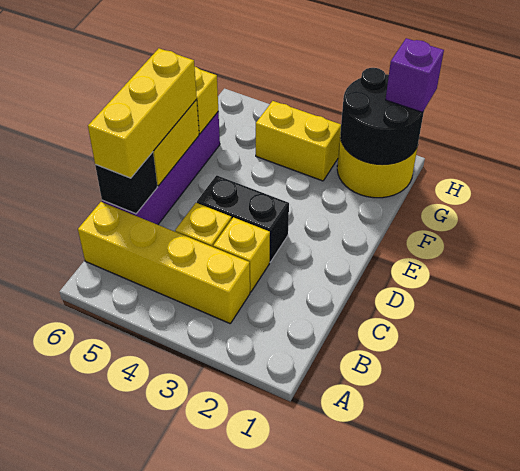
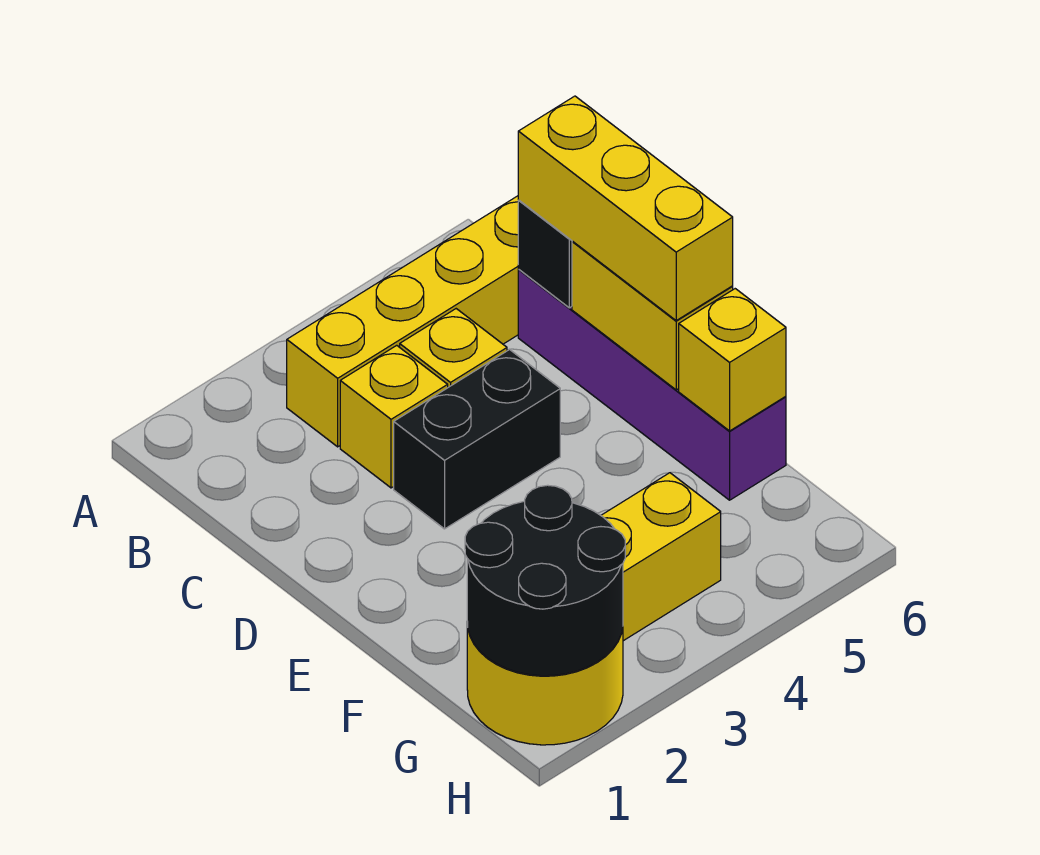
purple brick H1 level 3 -> none

